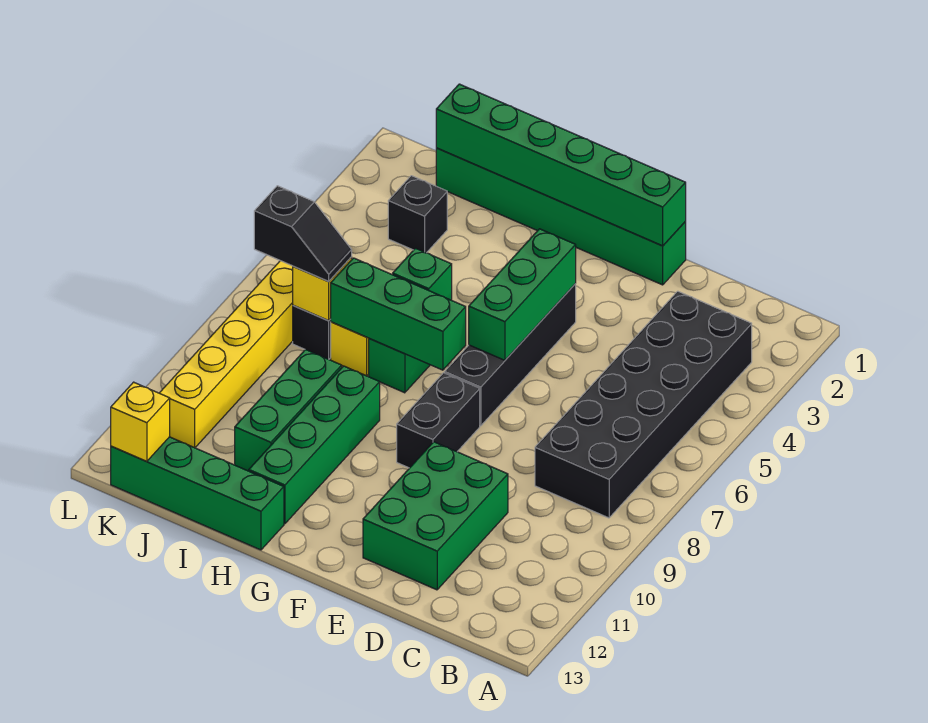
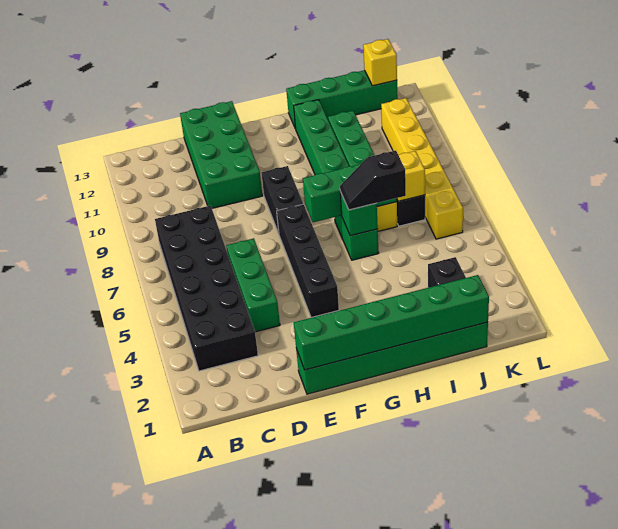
green brick D10:E12 level 1 -> green brick D10:E13 level 1
green brick F4:F6 level 2 -> green brick D4:D6 level 1
black slope J7:K7 level 3 top K -> black slope H6:I6 level 3 top I

